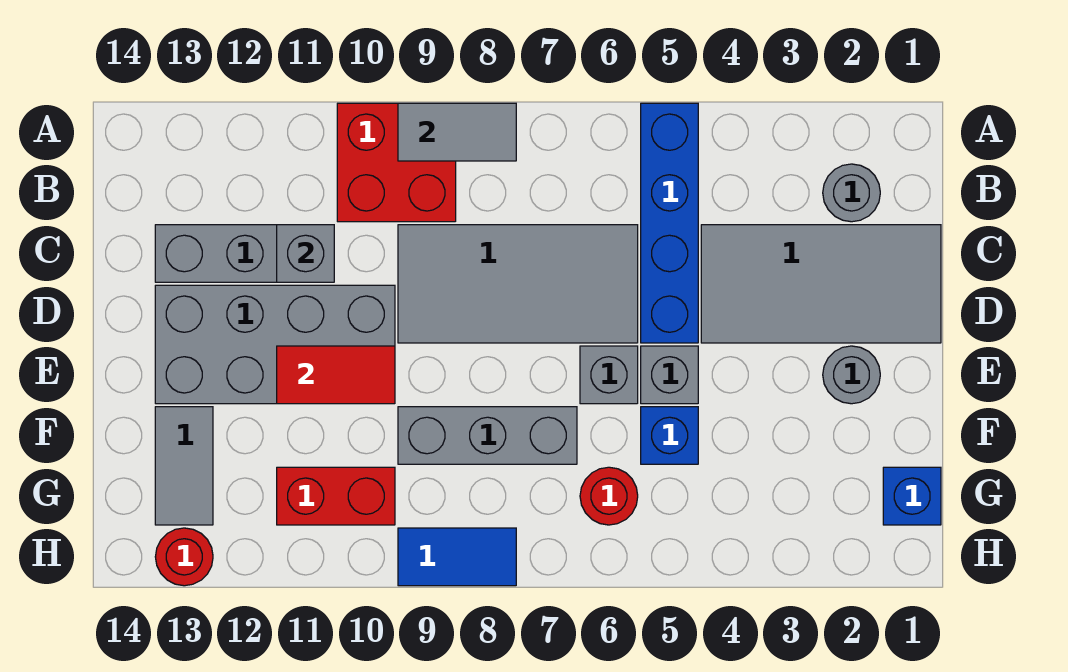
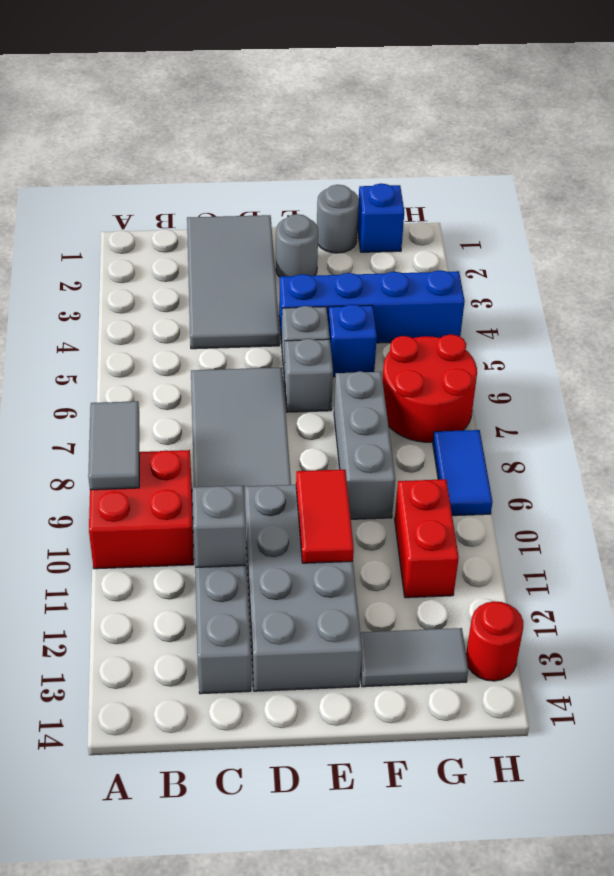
blue brick A5:D5 level 1 -> blue brick E4:H4 level 1
grey round brick B2 level 1 -> grey round brick F1 level 1
red round brick G6 level 1 -> red round brick G6:H7 level 1

